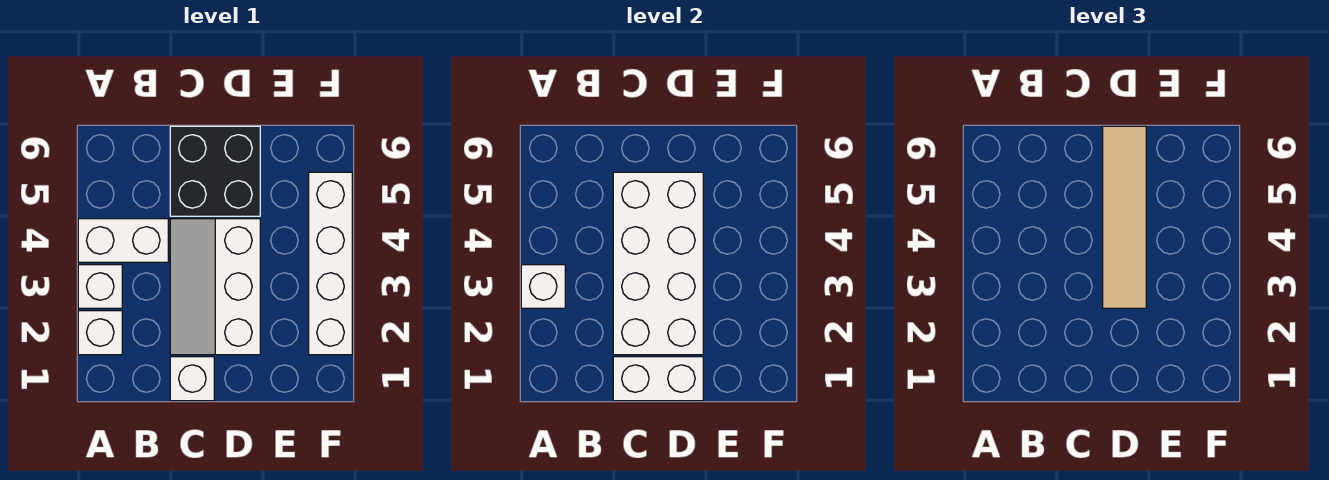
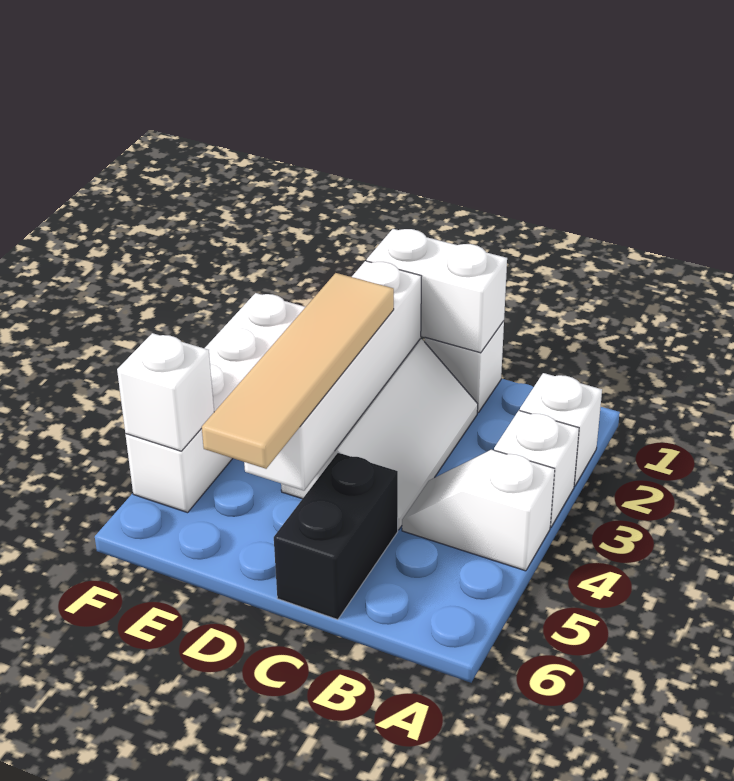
white brick A3 level 2 -> white brick F5 level 2
white brick A4:B4 level 1 -> white slope A4:B4 level 1 top A
white brick C2:D5 level 2 -> white brick D2:D5 level 2
black brick C5:D6 level 1 -> black brick C5:C6 level 1

